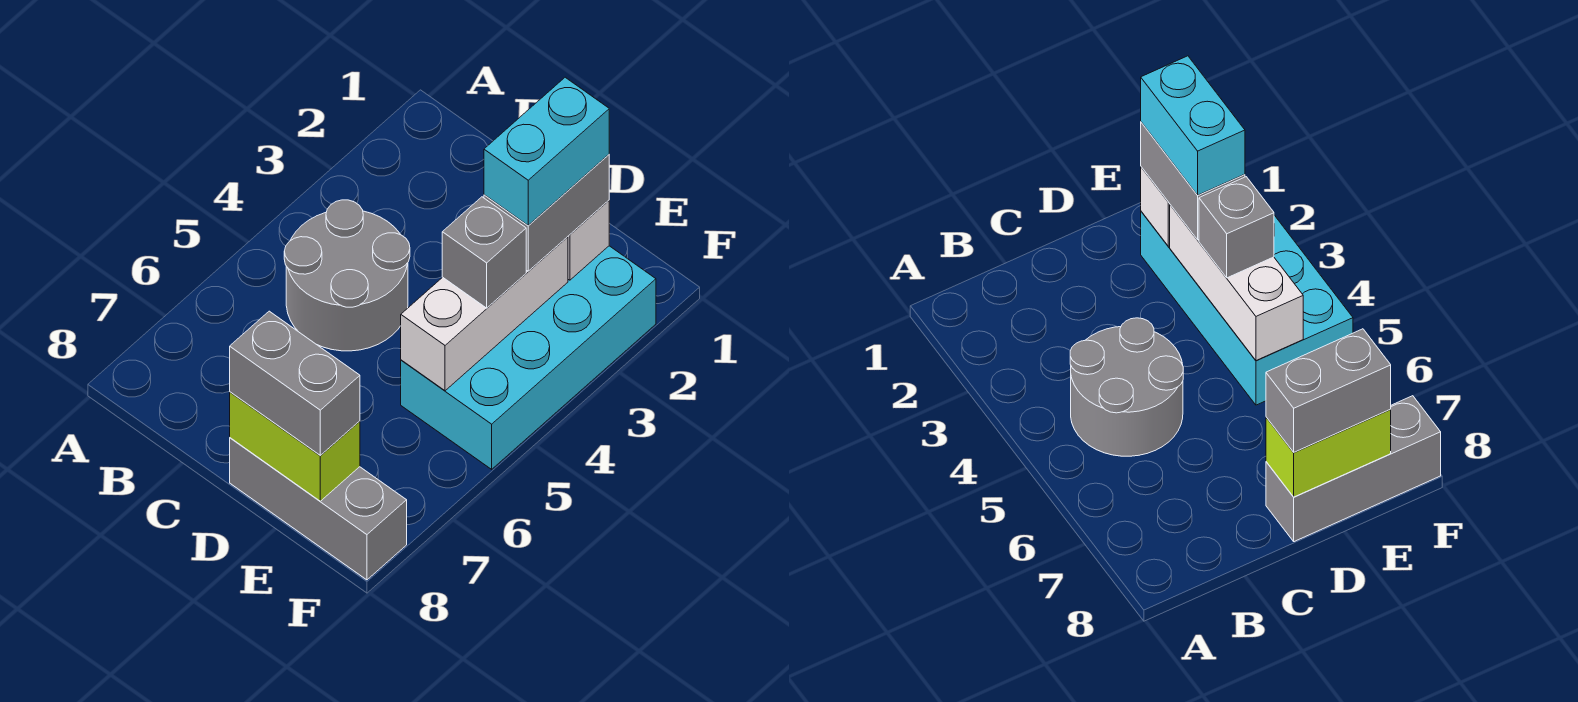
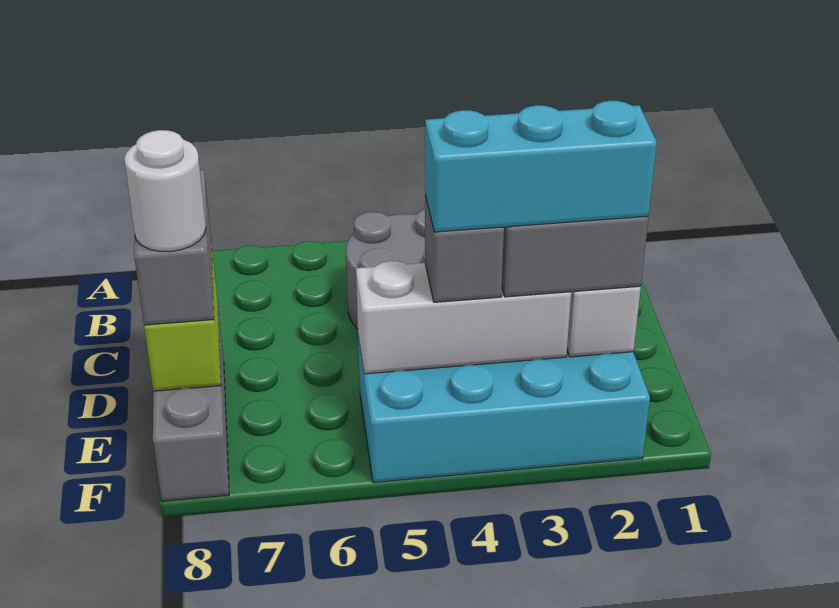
cyan brick E2:E3 level 4 -> cyan brick E2:E4 level 4
none -> white round brick E8 level 4

